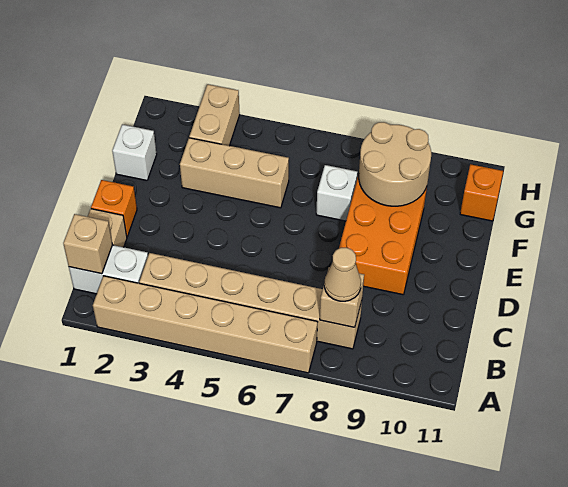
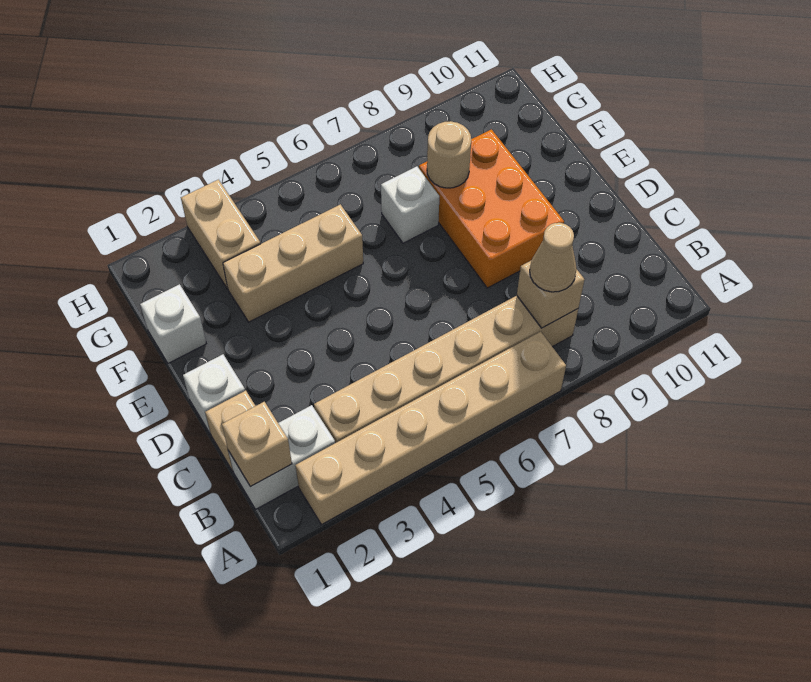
orange brick D1 level 1 -> white brick D1 level 1
tan round brick F8:G9 level 2 -> tan round brick F8 level 2
orange brick G11 level 1 -> none

